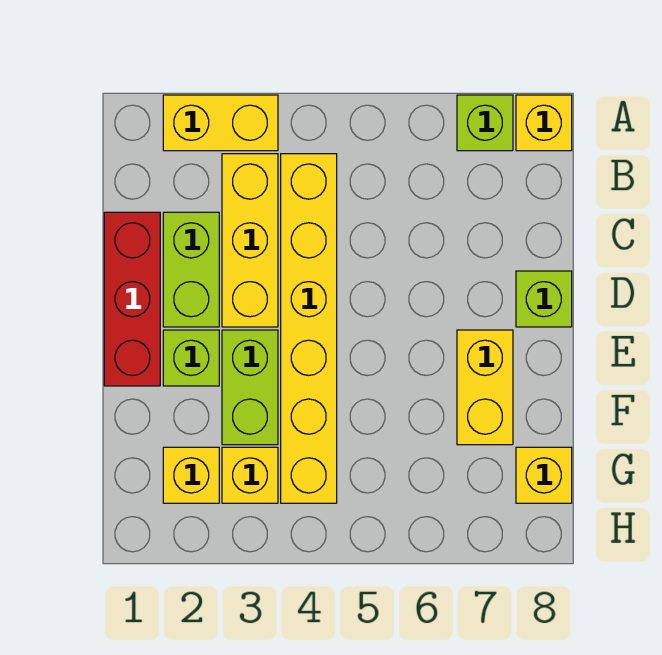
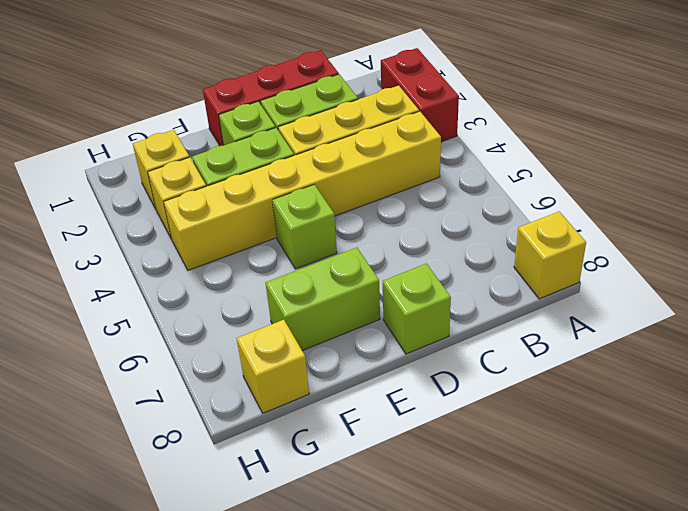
yellow brick A2:A3 level 1 -> red brick A2:A3 level 1
lime brick A7 level 1 -> lime brick E5 level 1
yellow brick E7:F7 level 1 -> lime brick E7:F7 level 1

